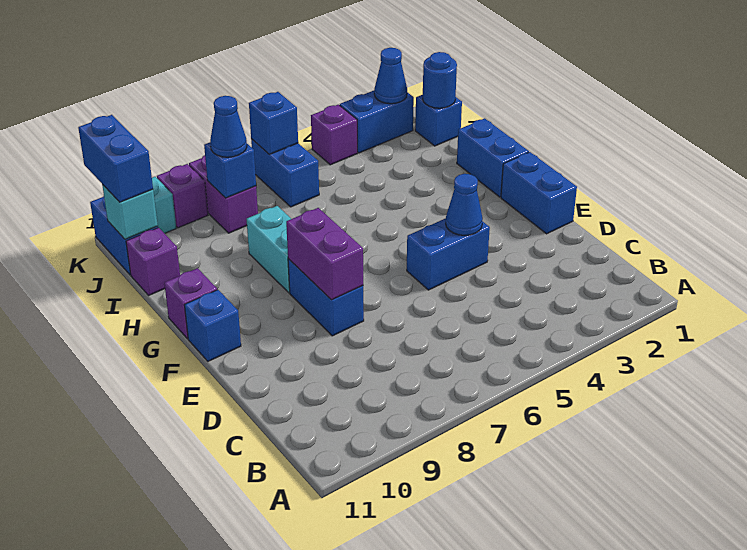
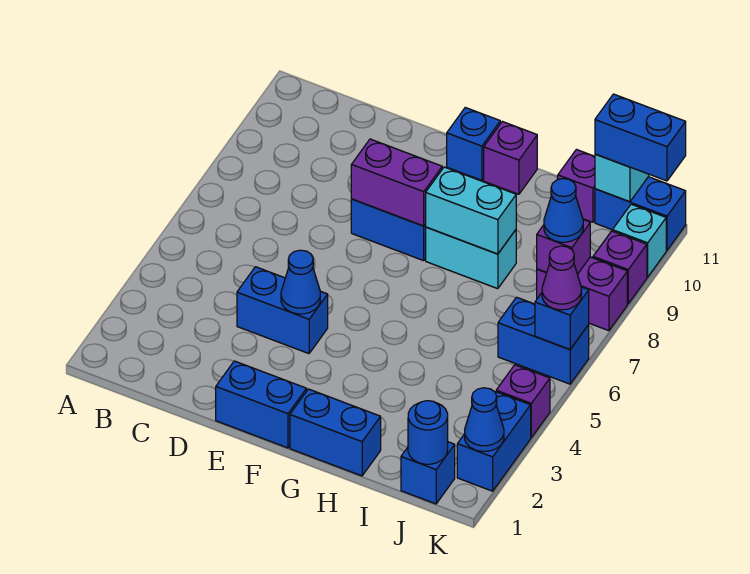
blue brick E4:E5 level 1 -> blue brick D4:E4 level 1
none -> cyan brick G8:H8 level 2
blue brick J8 level 2 -> purple brick J8 level 2
none -> purple cone K6 level 3

